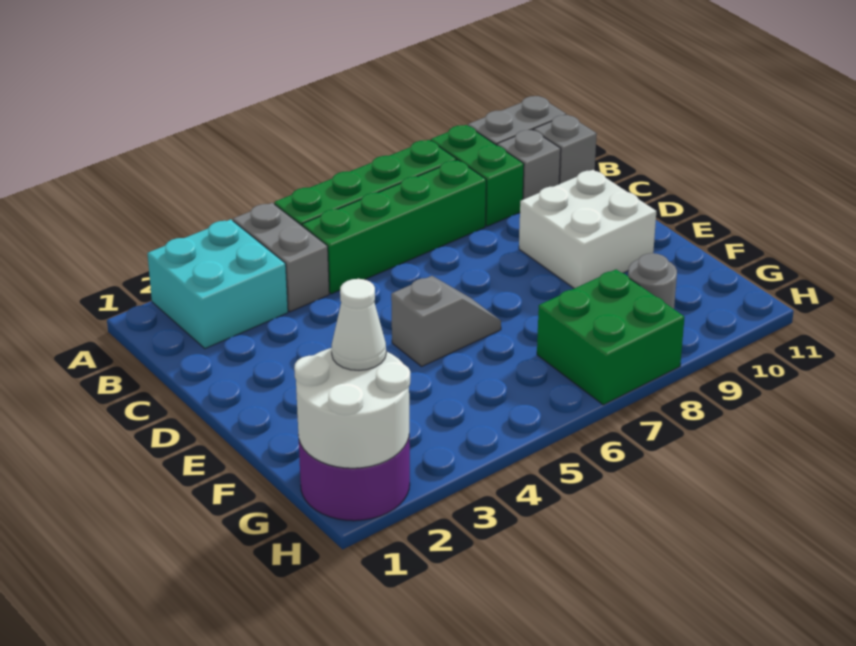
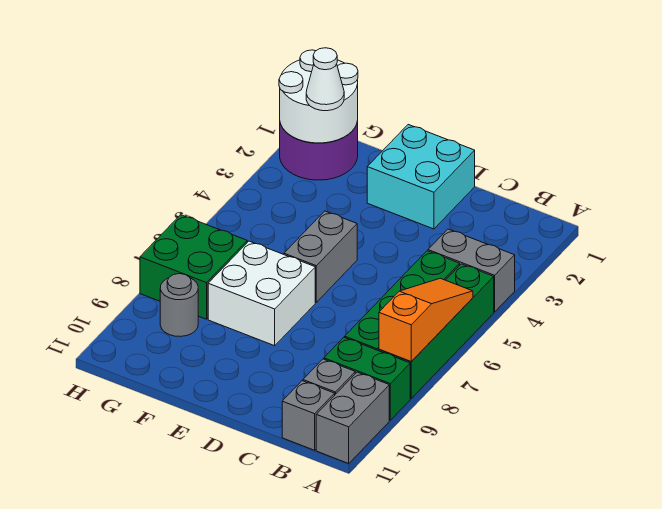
cyan brick A2:B3 level 1 -> cyan brick D1:E2 level 1
none -> orange slope A6:A8 level 2 top 8
white brick D9:E10 level 1 -> white brick E7:F8 level 1
grey slope E5:E6 level 1 top 5 -> grey brick E5:E6 level 1

